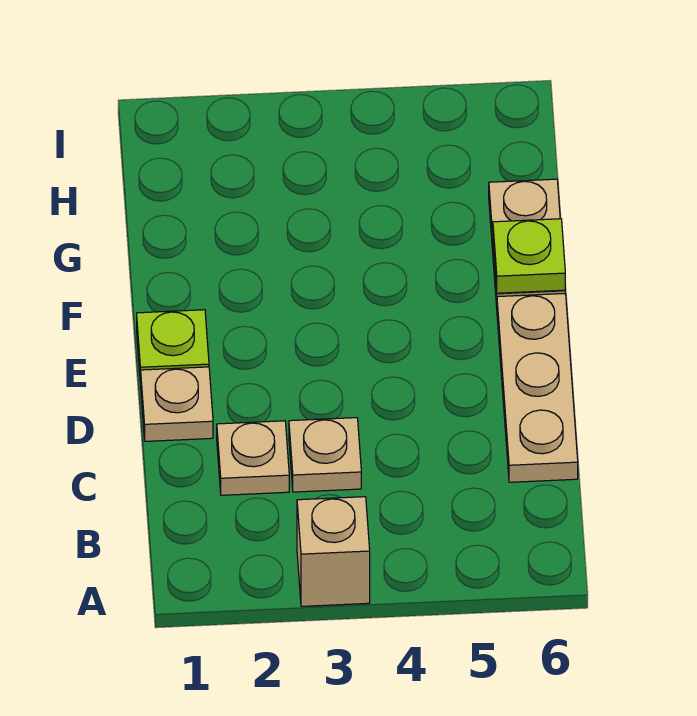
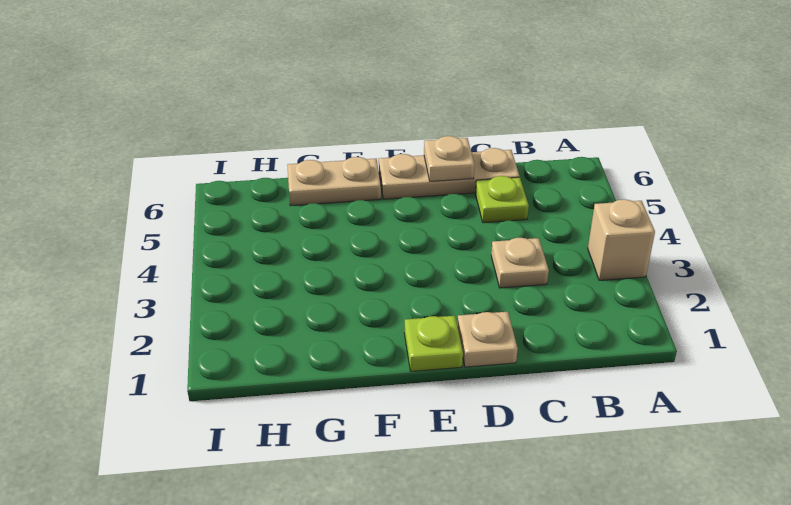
tan plate C2 level 1 -> tan plate D6 level 2
lime plate F6 level 2 -> lime plate C5 level 1

